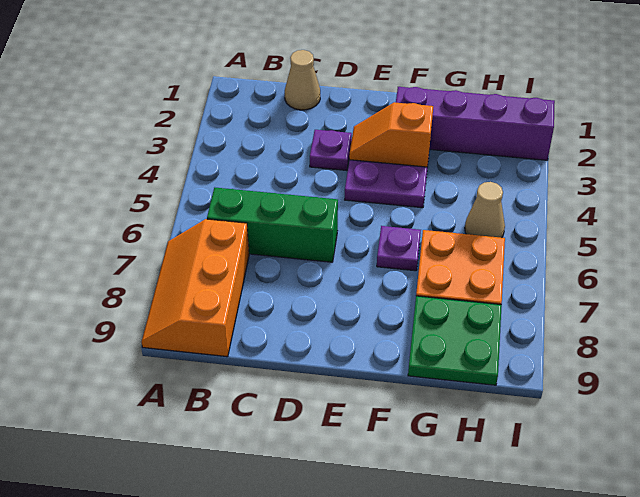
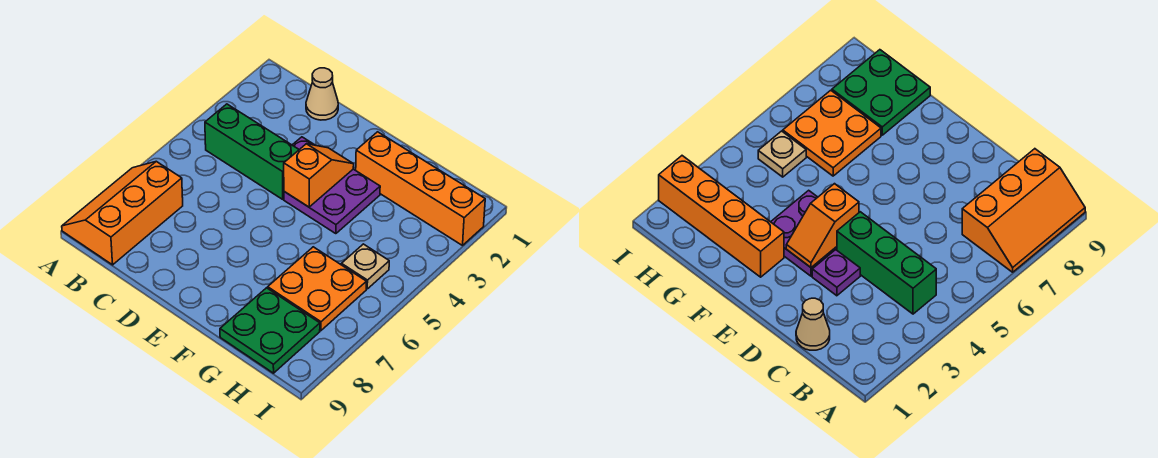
green brick B6:D6 level 1 -> green brick B4:D4 level 1
orange slope E3:F3 level 2 top F -> orange slope E3:E4 level 2 top 4
purple brick F2:I2 level 1 -> orange brick F2:I2 level 1
purple plate F6 level 1 -> none
tan cone H5 level 1 -> tan plate H5 level 1

